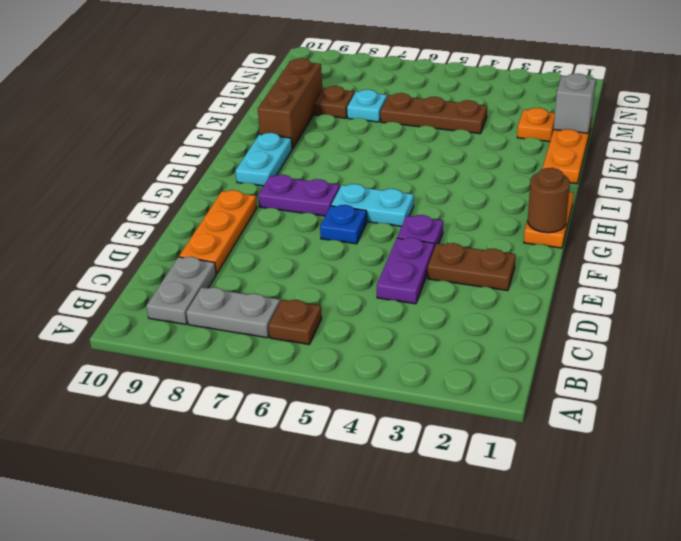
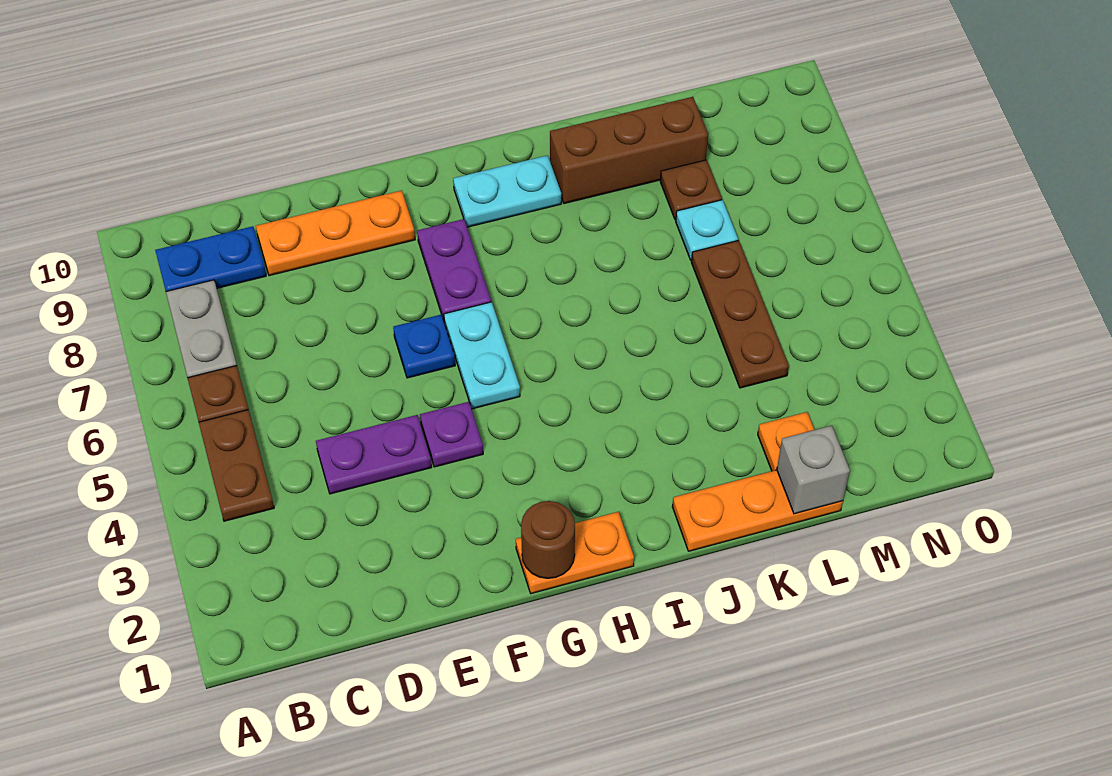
grey plate B9:C9 level 1 -> blue plate B9:C9 level 1
brown plate E2:E3 level 1 -> brown plate B4:B5 level 1

